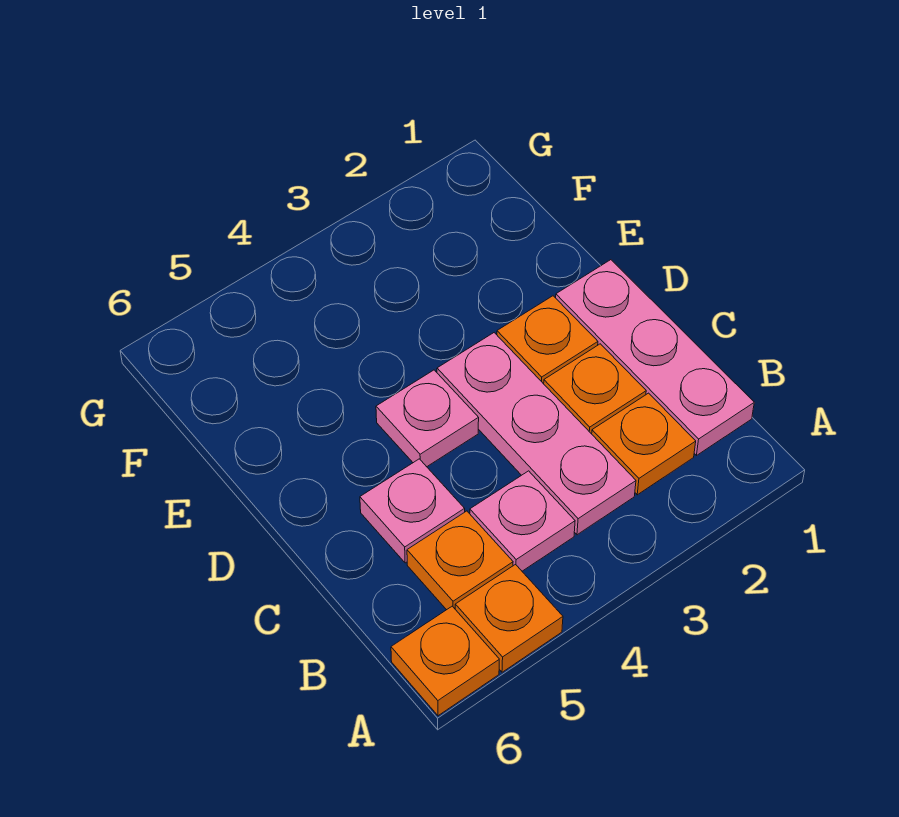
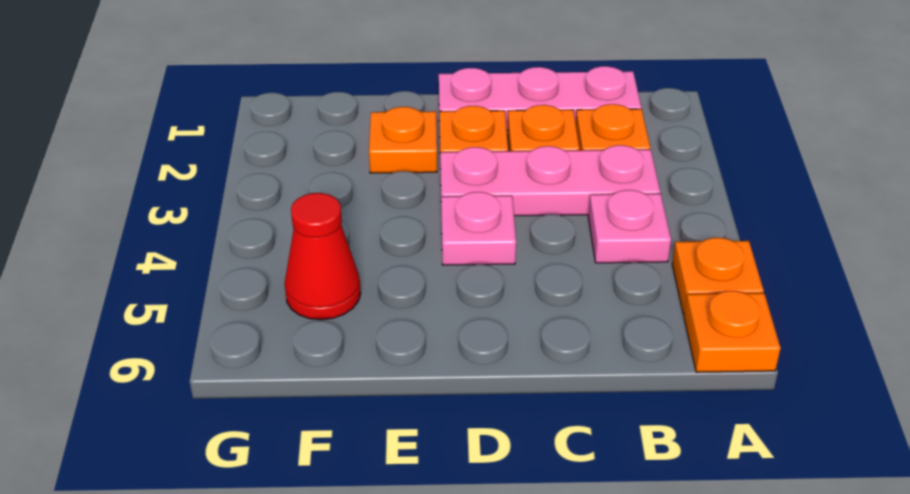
orange plate B5 level 1 -> orange plate E2 level 1
pink plate C5 level 1 -> none
none -> red cone F5 level 1

